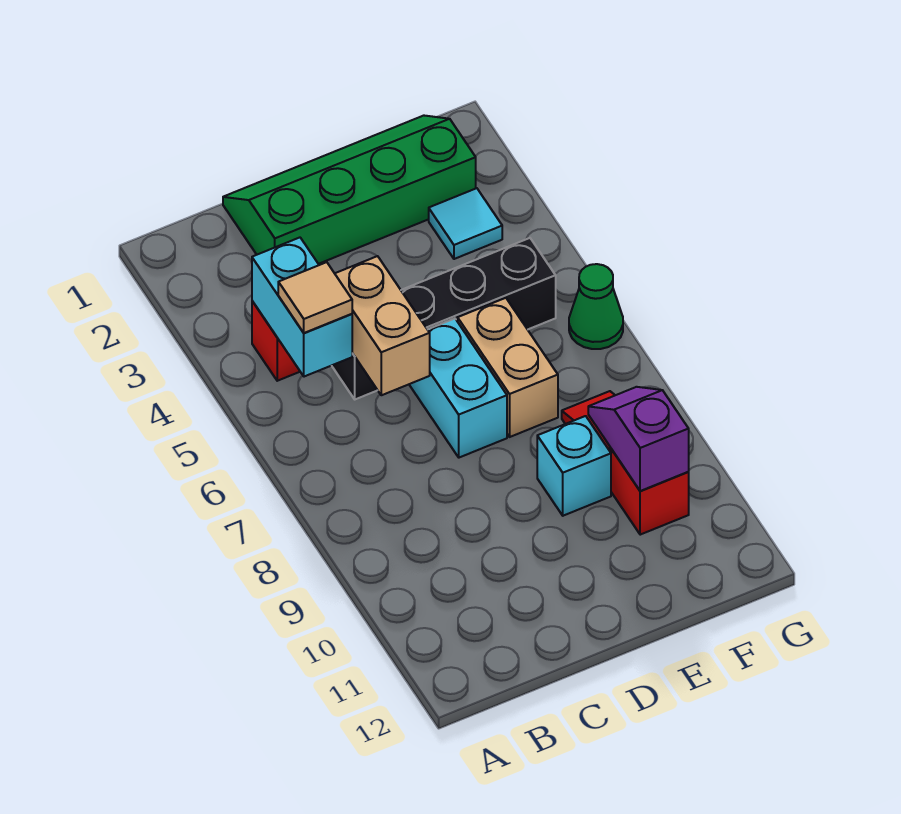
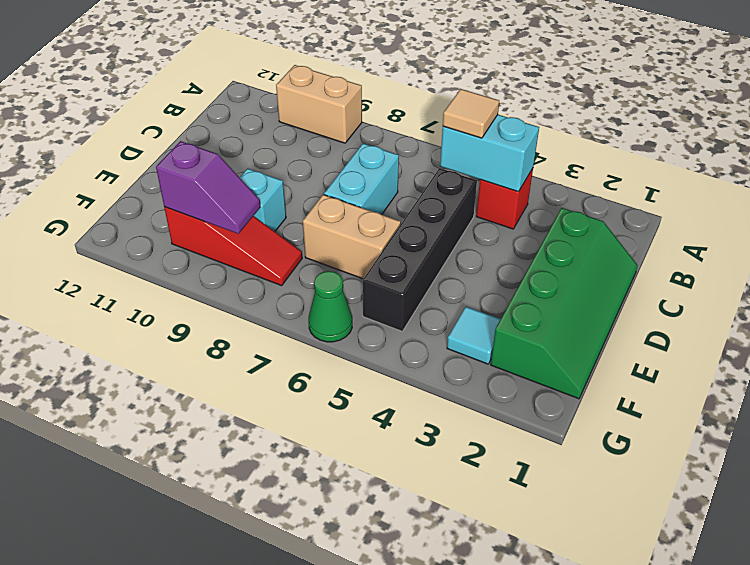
tan brick C5:C6 level 2 -> tan brick A9:A10 level 1
cyan brick D6:D7 level 1 -> cyan brick C7:D7 level 1

